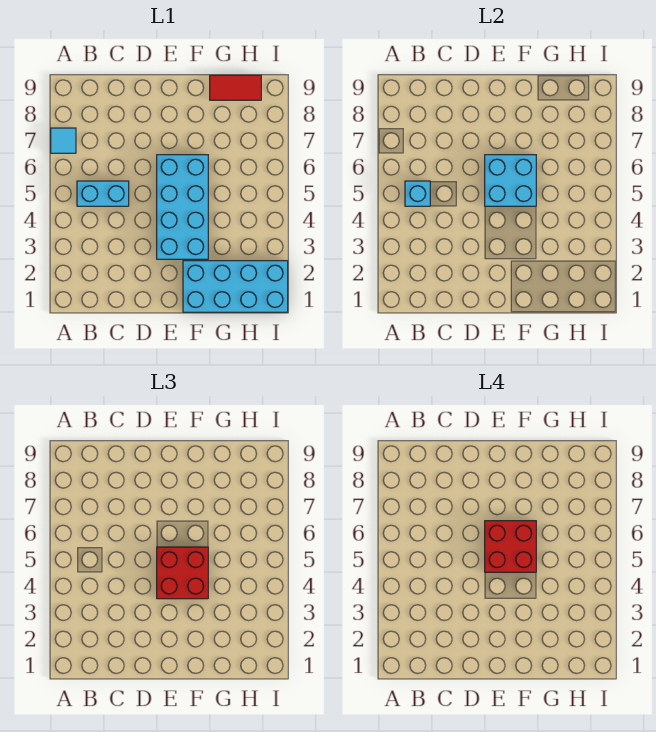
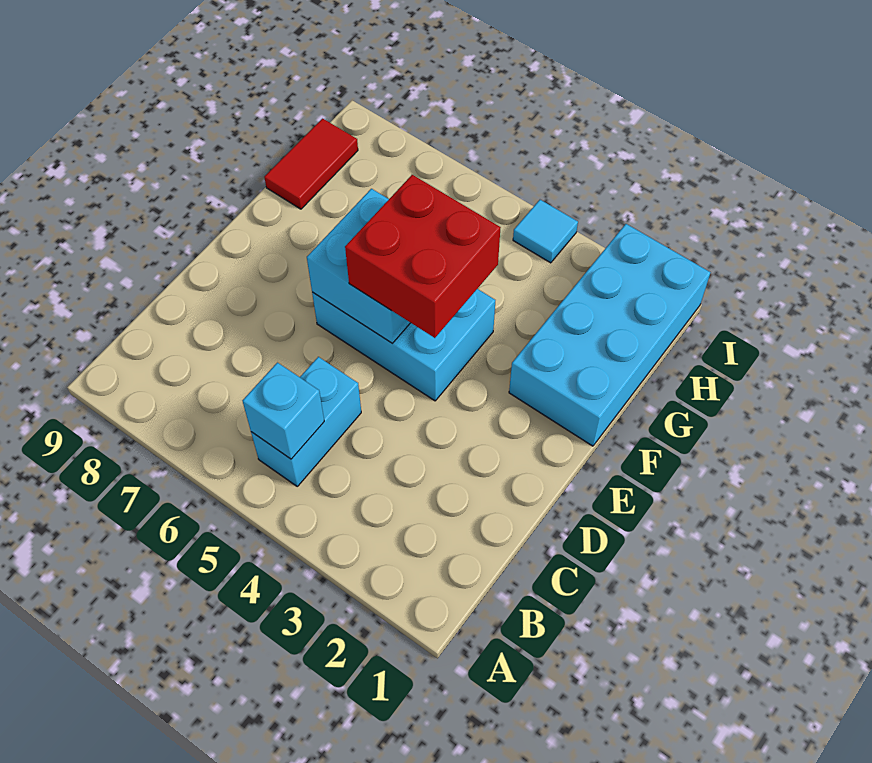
cyan tile A7 level 1 -> cyan tile I4 level 1
cyan brick E3:F6 level 1 -> cyan brick E4:F6 level 1
red brick E5:F6 level 4 -> none

